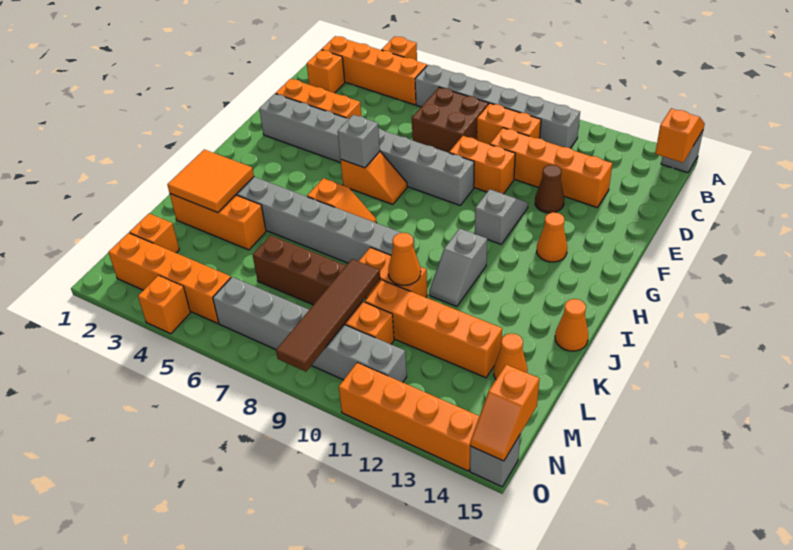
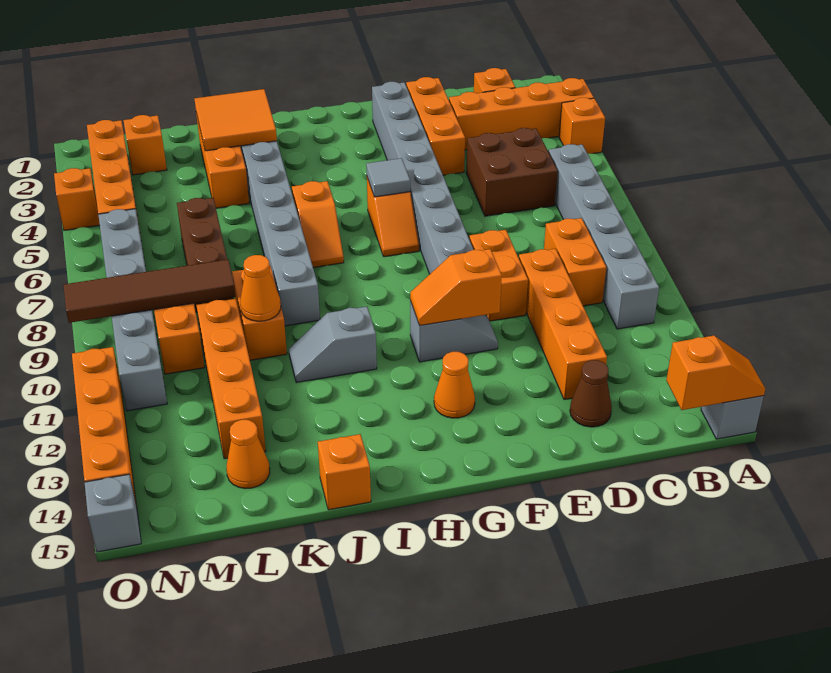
orange brick B2:B5 level 1 -> orange brick A3:D3 level 1
brown brick C7:D8 level 1 -> brown brick C5:D6 level 1
brown cone E12 level 1 -> brown cone D14 level 1
grey brick G6 level 2 -> grey tile G6 level 2
orange cone J15 level 1 -> orange brick J15 level 1
orange slope N15:O15 level 2 top N -> orange slope F11:G11 level 2 top F

